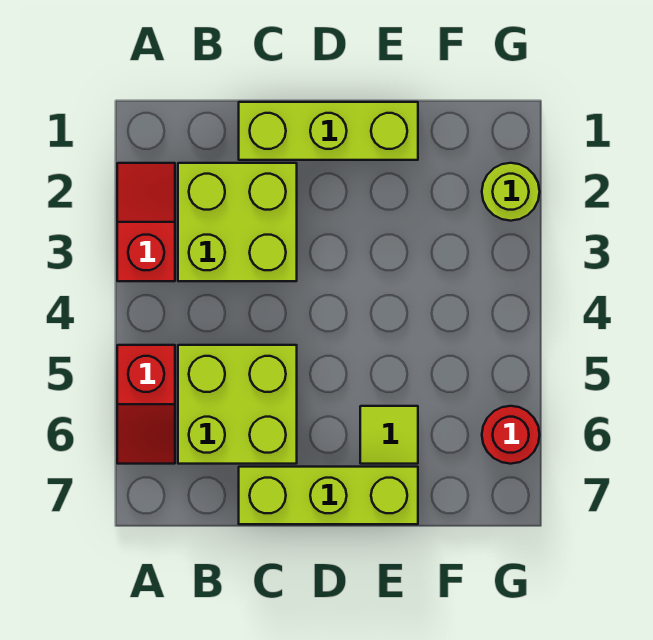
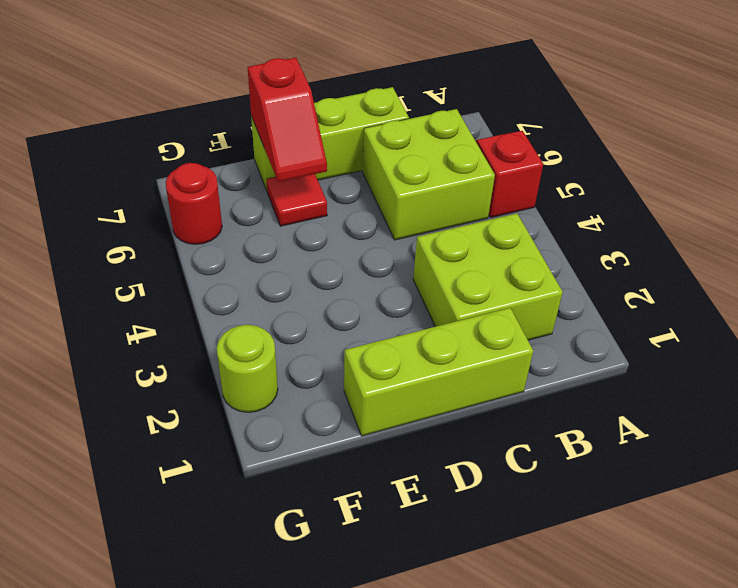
red slope A2:A3 level 1 top 3 -> red slope E6:E7 level 2 top 7
lime tile E6 level 1 -> red tile E6 level 1

